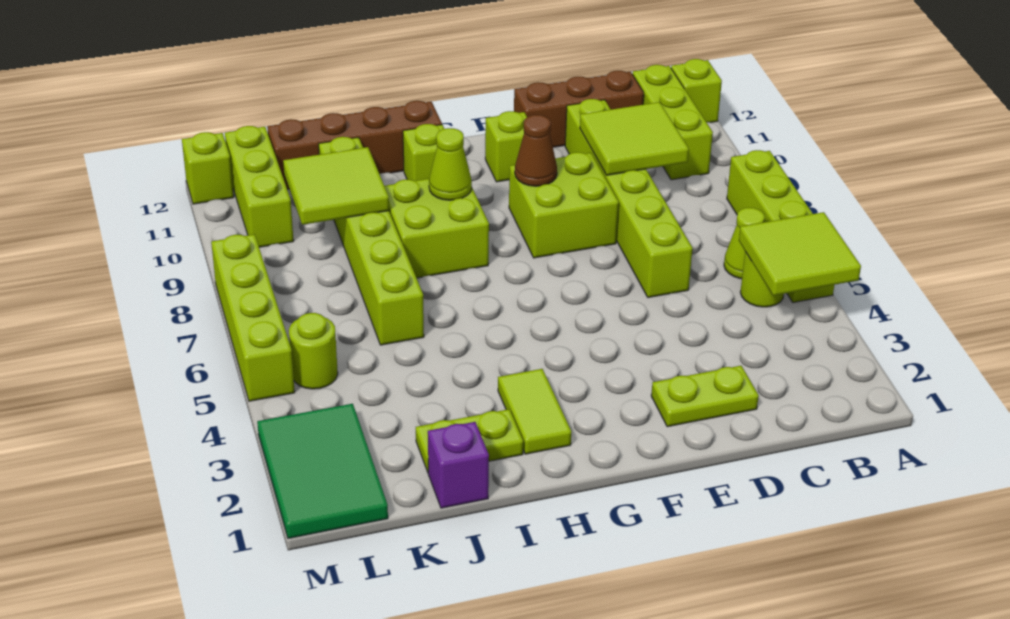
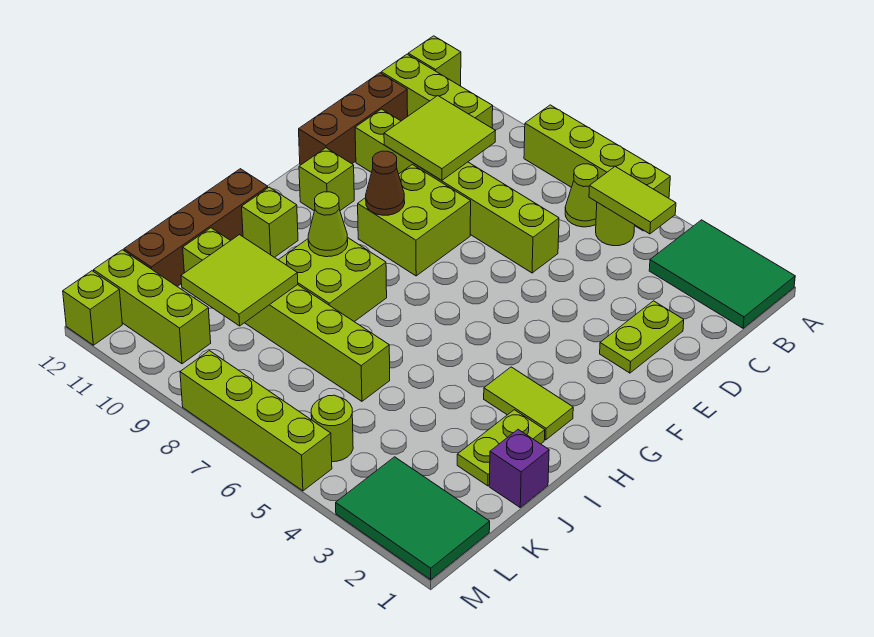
none -> green tile A1:B3 level 1
lime tile A4:B5 level 2 -> lime tile B4:B5 level 2

